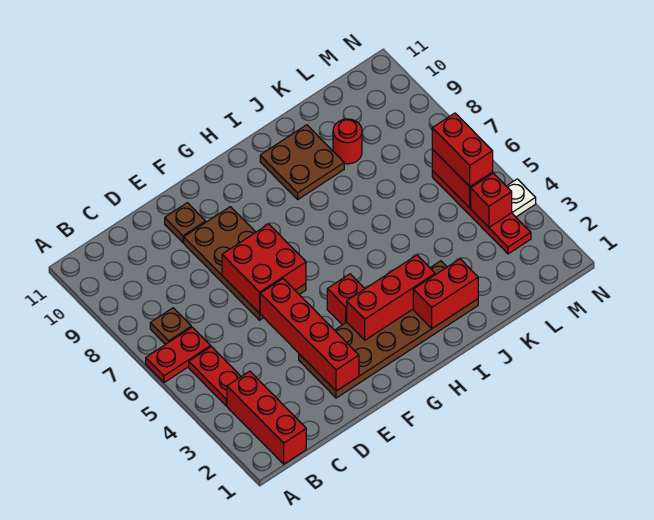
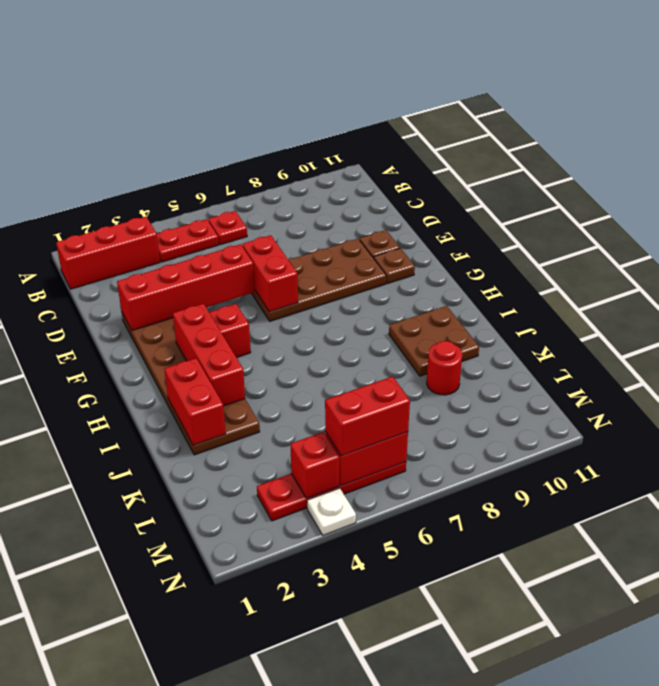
red plate A6:B6 level 1 -> red plate B6 level 1
brown plate B7 level 1 -> brown plate F10 level 1
red brick E6:F7 level 2 -> red brick E6:F6 level 2

